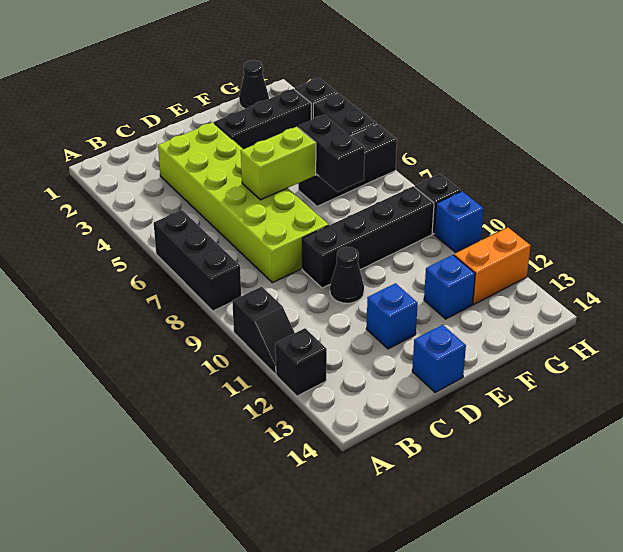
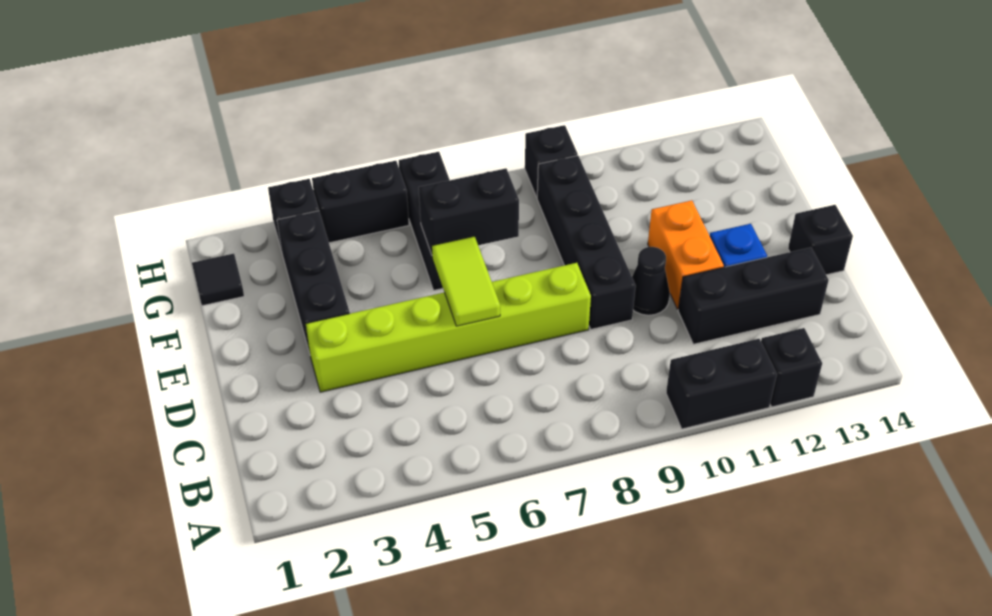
black brick A6:A8 level 1 -> black brick C11:C13 level 1
black slope A10:A11 level 1 top 10 -> black brick A10:A11 level 1
lime brick C3:D8 level 1 -> lime brick D3:D8 level 1
lime brick D6:E6 level 2 -> lime tile D6:E6 level 2
blue brick D14 level 1 -> black brick D14 level 1
blue brick F12 level 1 -> none
black cone G1 level 1 -> black tile G1 level 1
orange brick G12:H12 level 1 -> orange brick D11:E11 level 1
blue brick H10 level 1 -> none

